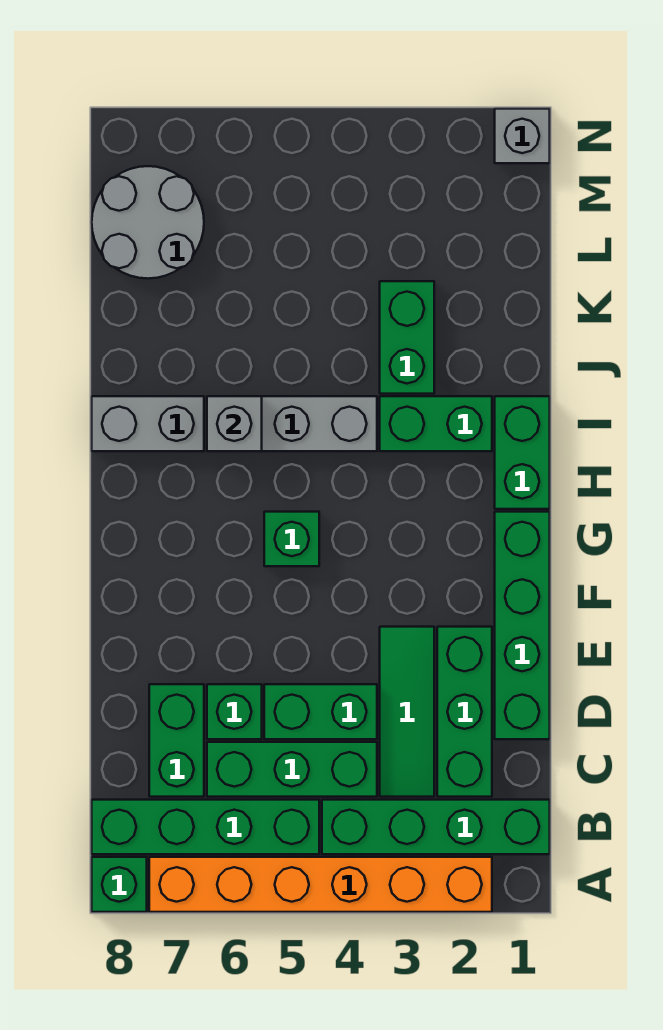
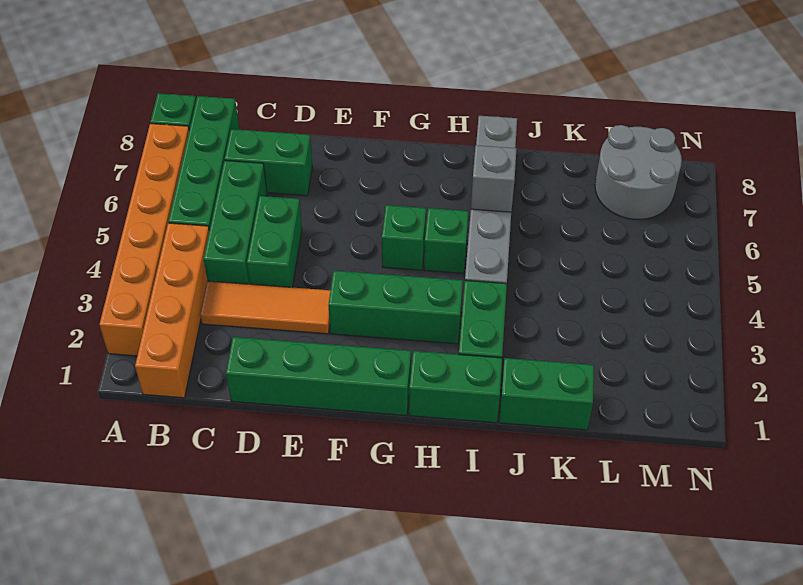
green brick B1:B4 level 1 -> orange brick B1:B4 level 1
green brick C2:E2 level 1 -> green brick F3:H3 level 1
green tile C3:E3 level 1 -> orange tile C3:E3 level 1
green brick D6 level 1 -> green brick H5 level 1
green brick J3:K3 level 1 -> green brick J1:K1 level 1
grey brick N1 level 1 -> none

